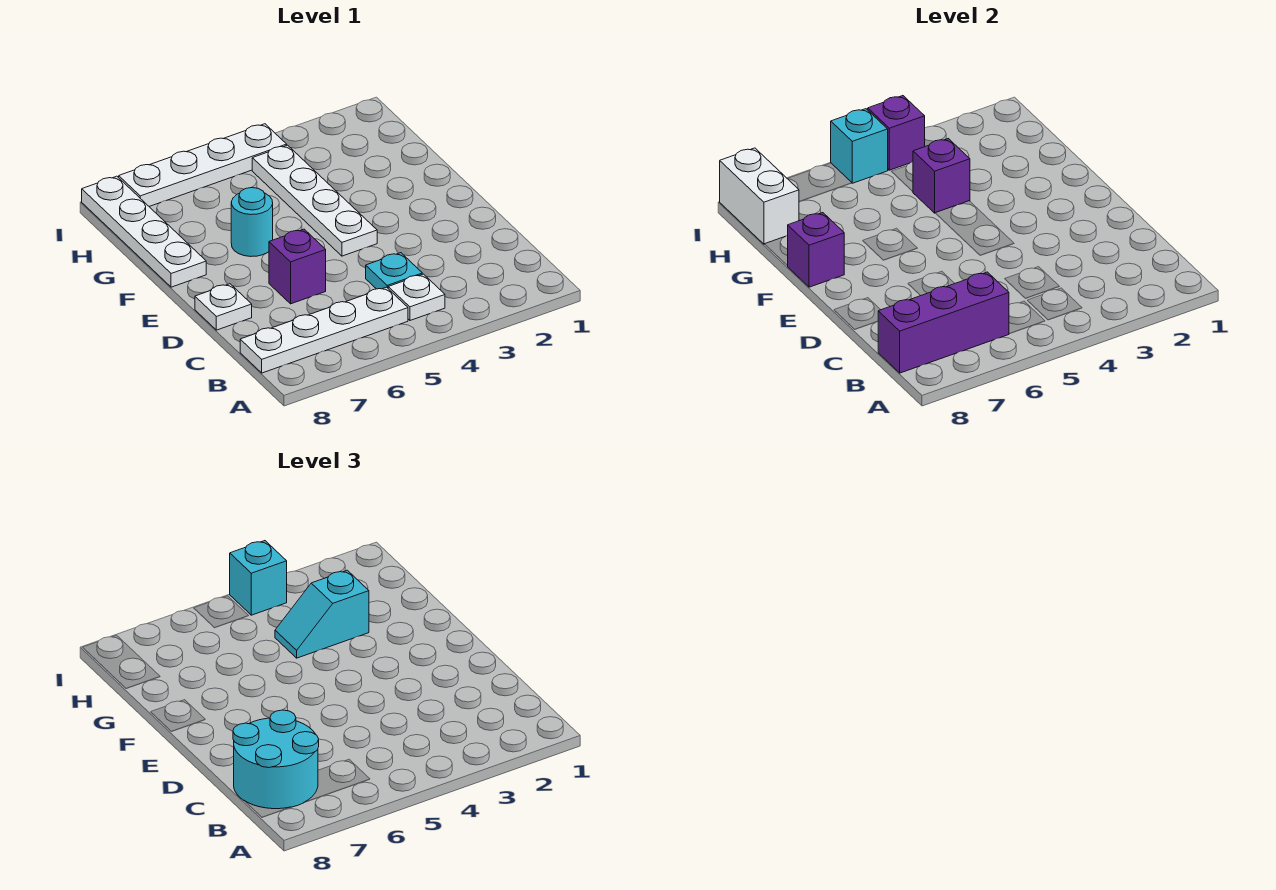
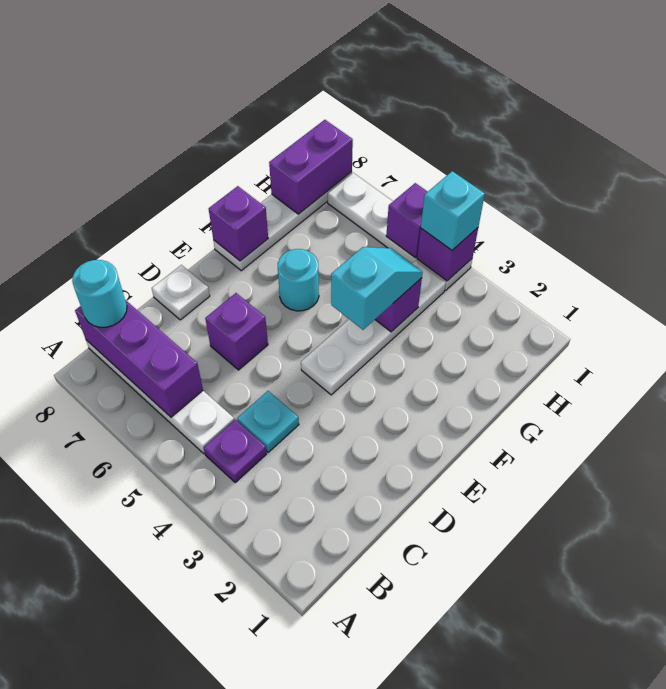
white plate B4 level 1 -> purple plate B4 level 1
cyan round brick B7:C8 level 3 -> cyan round brick B8 level 3
cyan slope G3:G4 level 3 top 3 -> cyan slope F4:G4 level 3 top F
white brick H8:I8 level 2 -> purple brick H8:I8 level 2
cyan brick I5 level 2 -> purple brick I5 level 2

